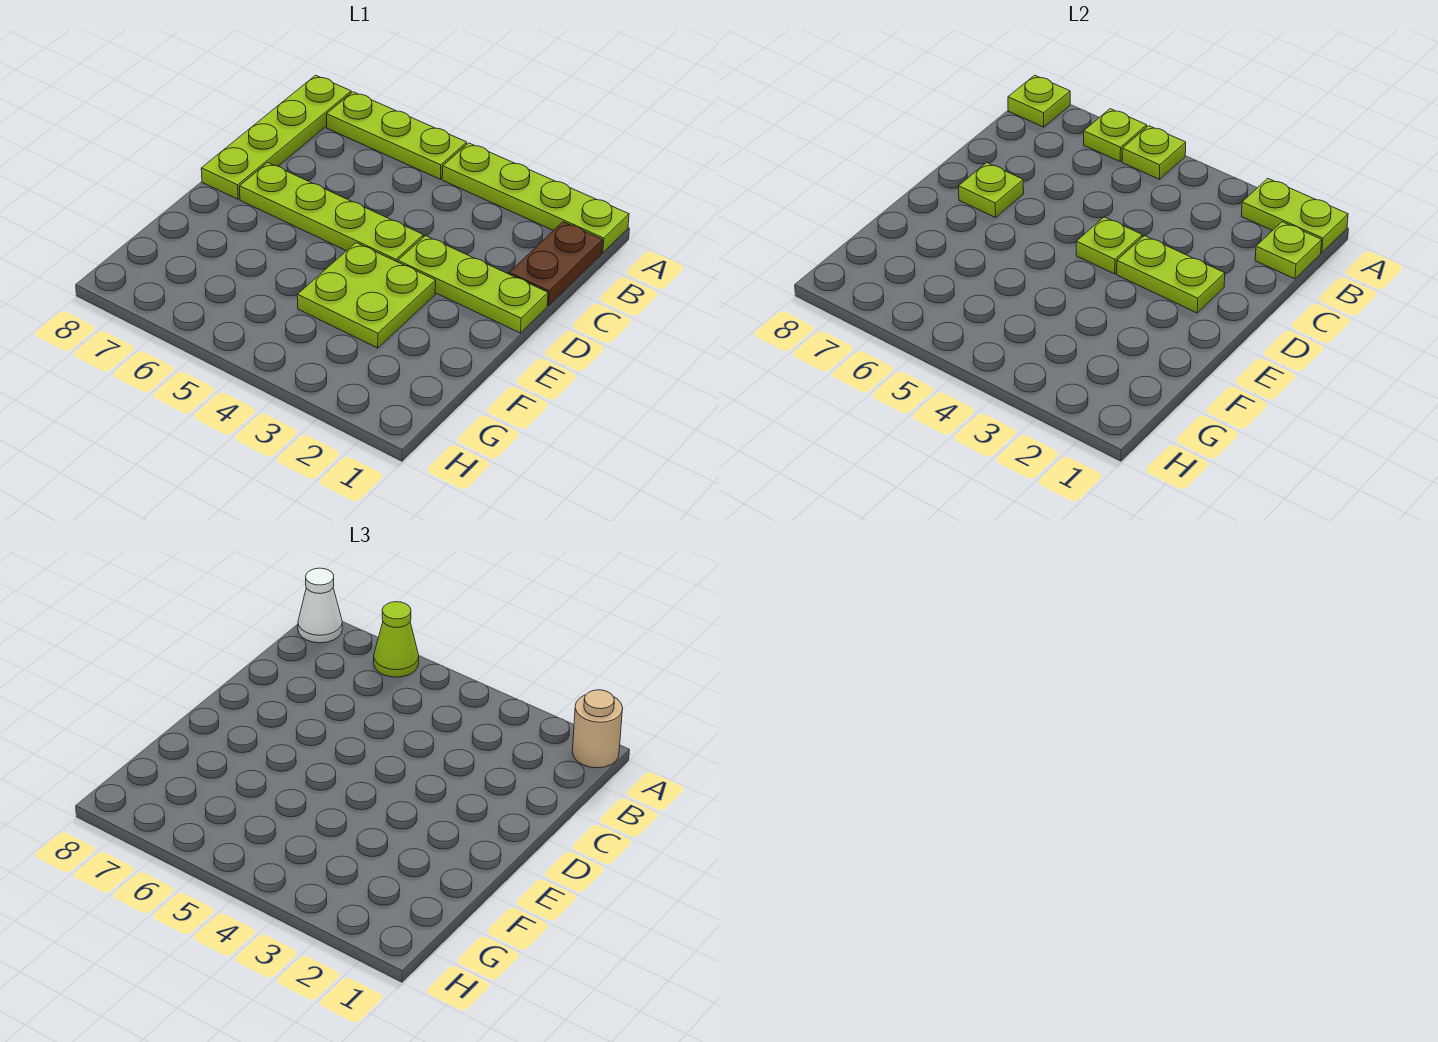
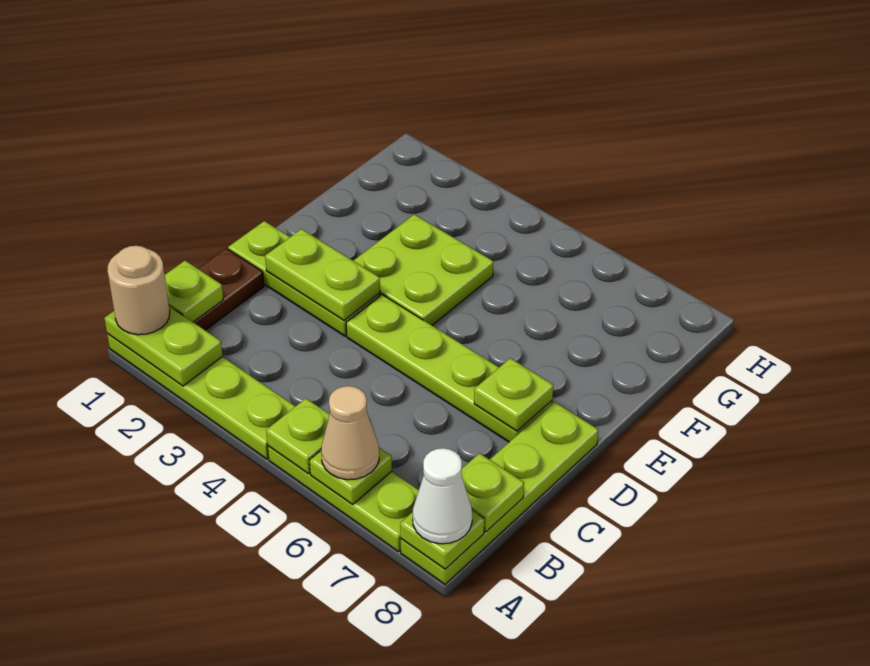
lime cone A6 level 3 -> tan cone A6 level 3
lime plate D4 level 2 -> lime plate B8 level 2

